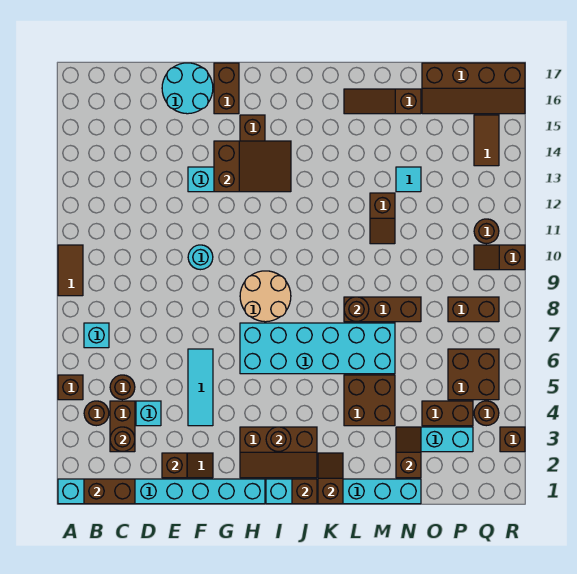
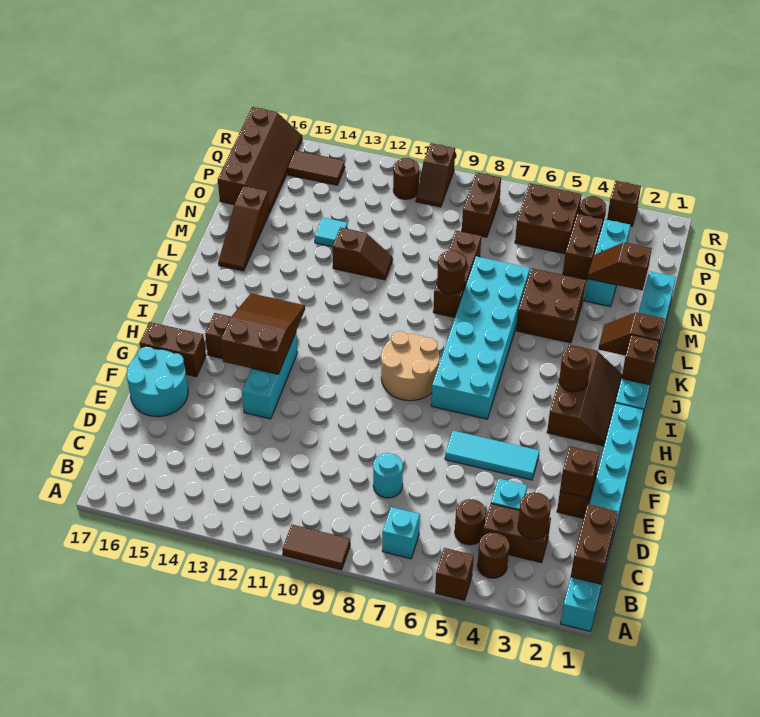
cyan round brick F10 level 1 -> cyan round brick D8 level 1

